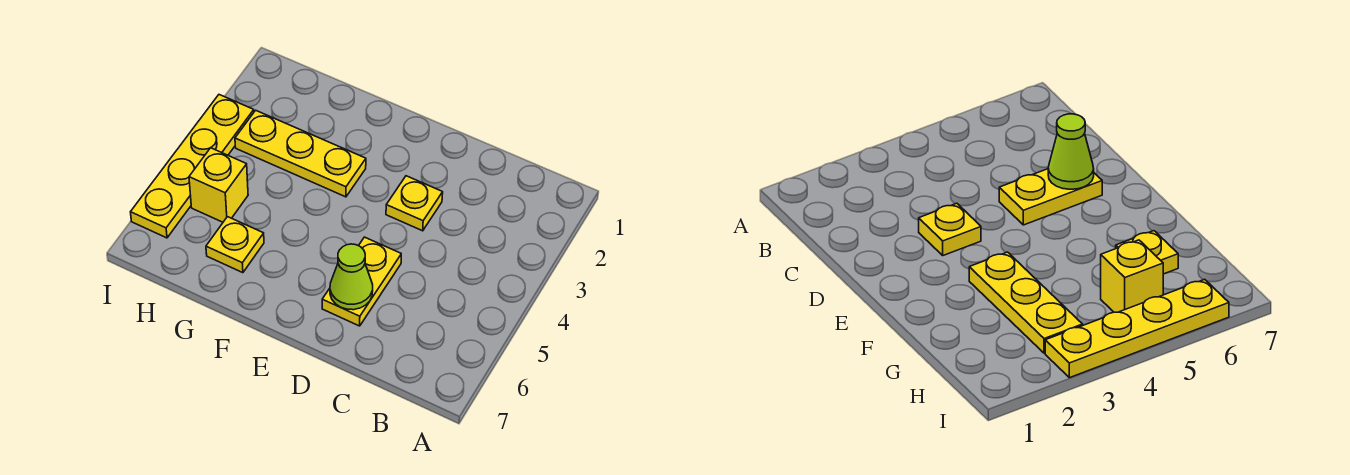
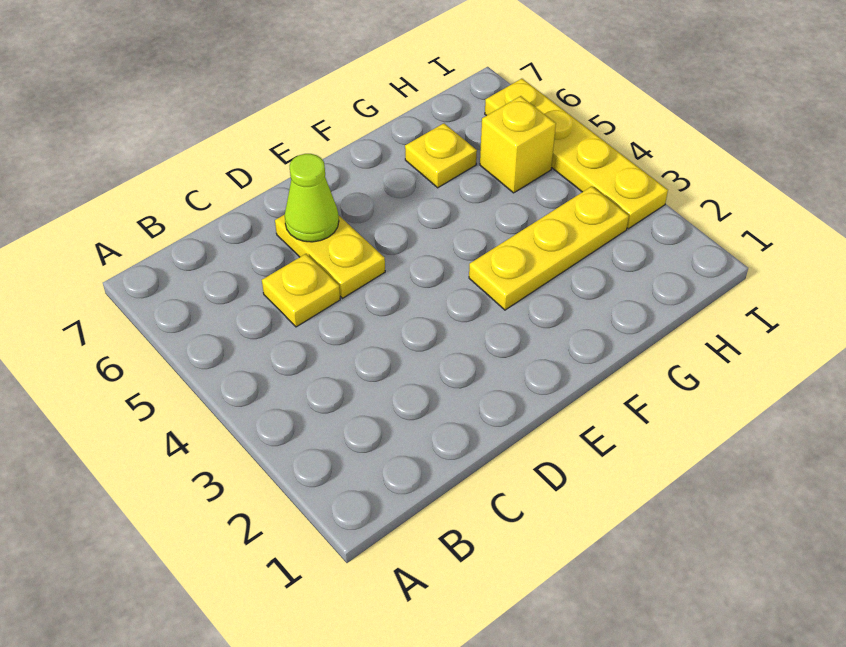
yellow plate D3 level 1 -> yellow plate C5 level 1

